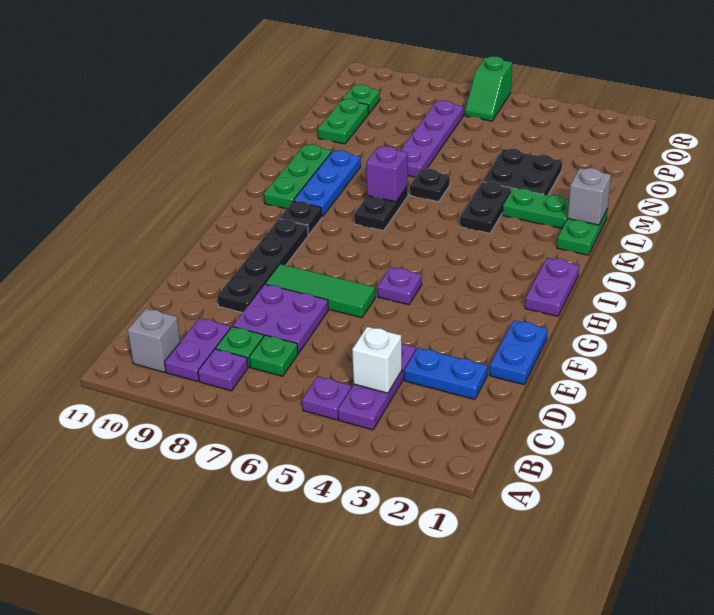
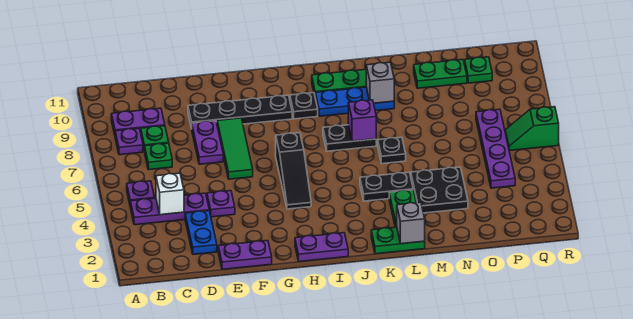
grey brick B10 level 1 -> grey brick L9 level 2
purple plate D7:E8 level 1 -> purple plate E7:E8 level 1
blue plate E1:F1 level 1 -> purple plate E1:F1 level 1
purple plate G5 level 1 -> purple plate E4 level 1
none -> black slope H4:H6 level 1 top 6
purple plate M7:P7 level 1 -> purple plate P4:P7 level 1

